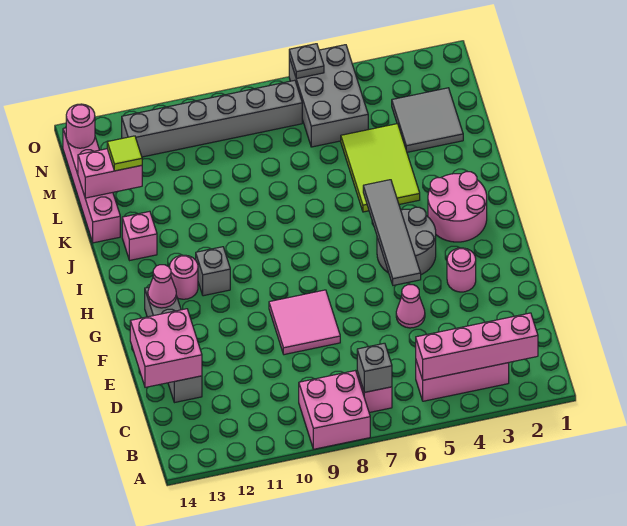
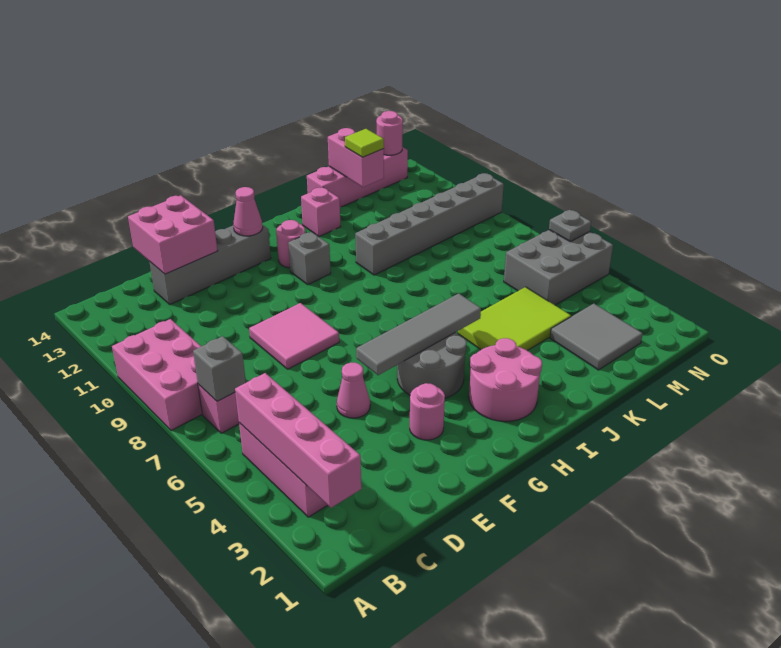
pink brick A8:B9 level 1 -> pink brick A8:B10 level 1
grey brick N7:N12 level 1 -> grey brick J10:O10 level 1

